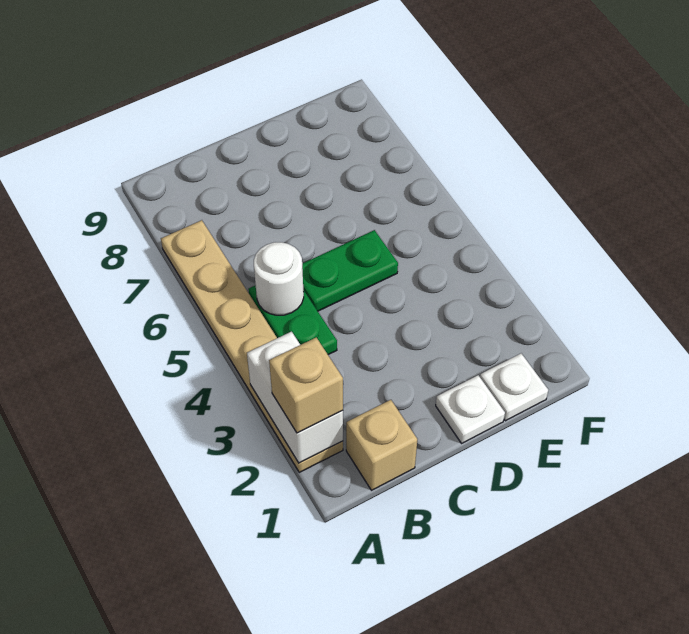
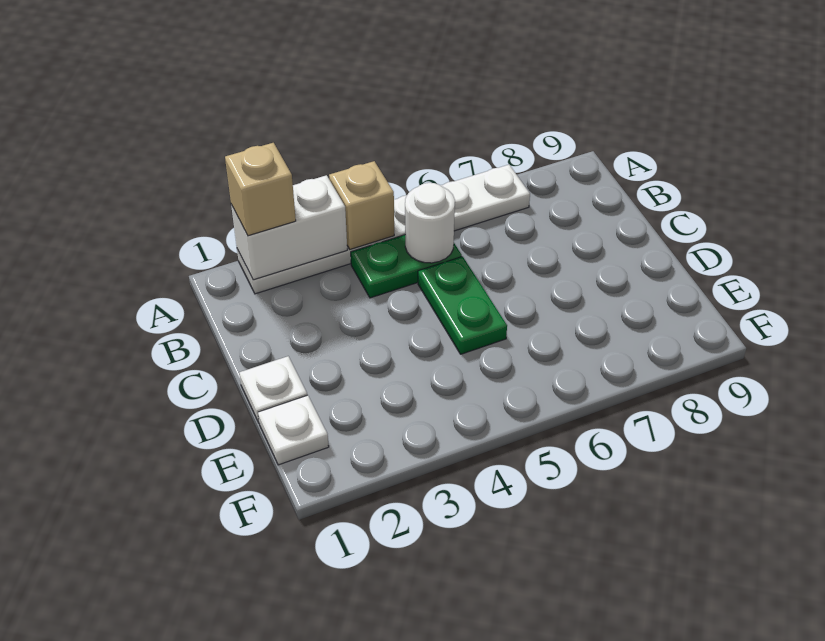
tan plate A2:A7 level 1 -> white plate A2:A7 level 1
tan brick B1 level 1 -> tan brick A4 level 2

